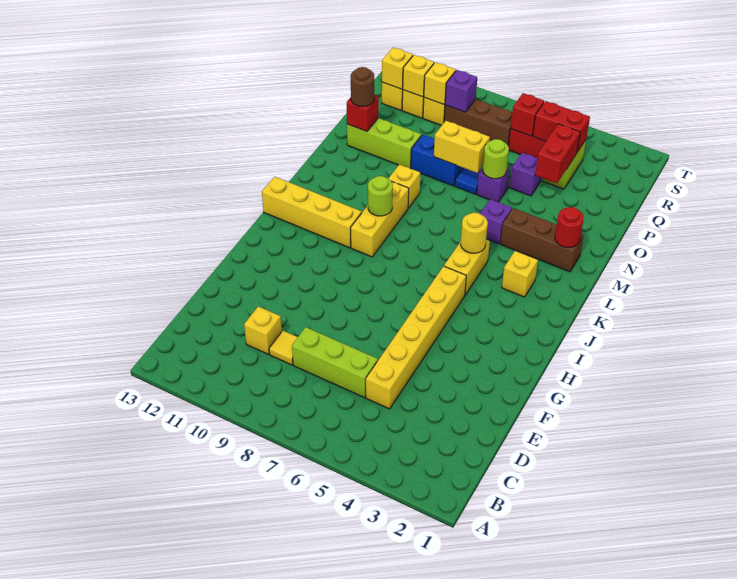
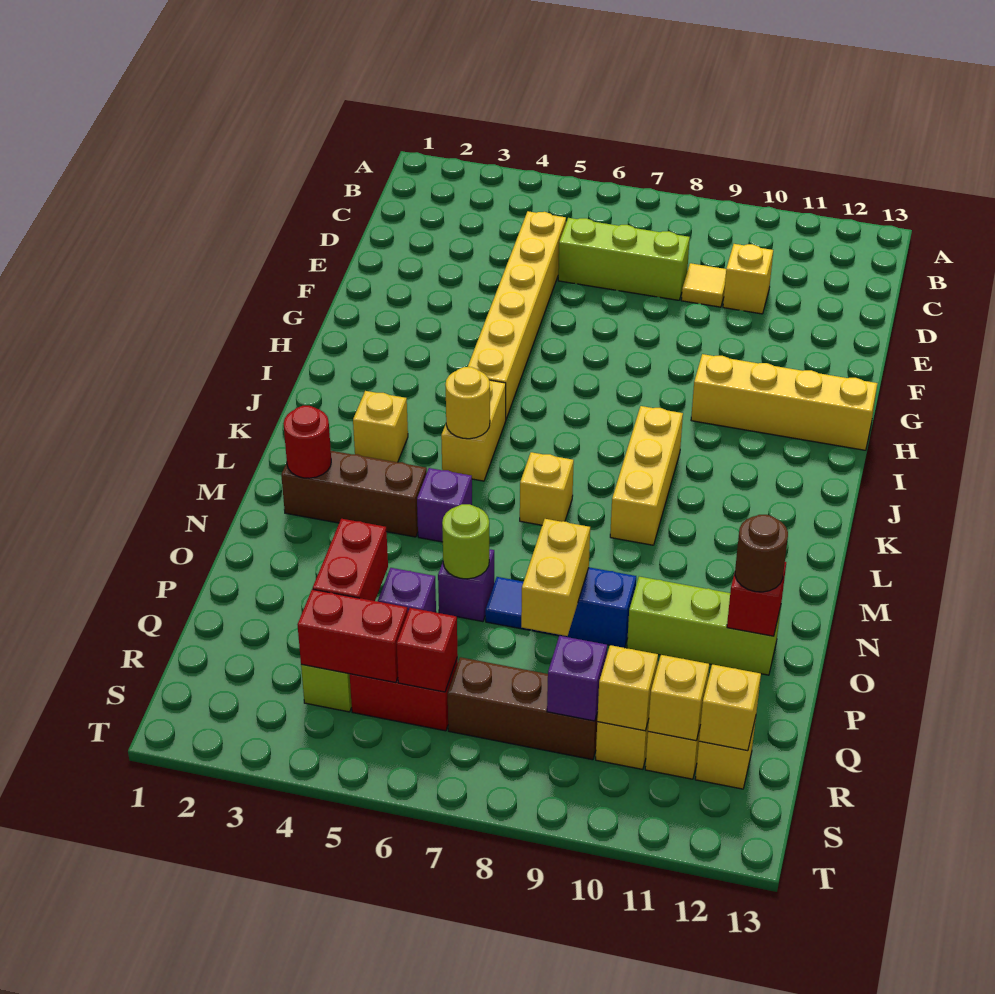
yellow brick J10:J13 level 1 -> yellow brick H10:H13 level 1
lime round brick K9 level 2 -> none
yellow brick M9 level 1 -> yellow brick L7 level 1
yellow brick O7:O8 level 2 -> yellow brick O8:P8 level 2

